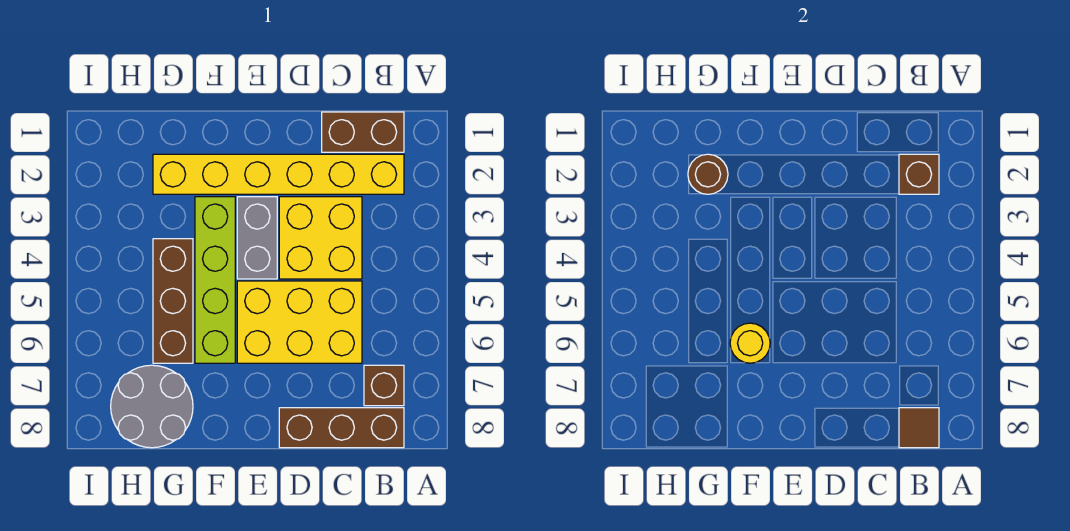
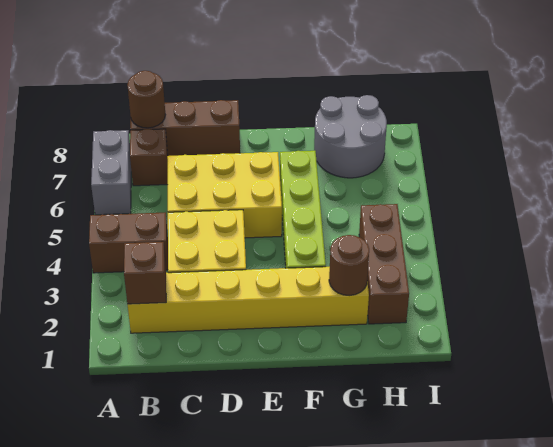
brown brick B1:C1 level 1 -> brown brick A4:B4 level 1
brown tile B8 level 2 -> brown round brick B8 level 2
grey brick E3:E4 level 1 -> grey brick A6:A7 level 1
yellow round brick F6 level 2 -> none
brown brick G4:G6 level 1 -> brown brick H2:H4 level 1

